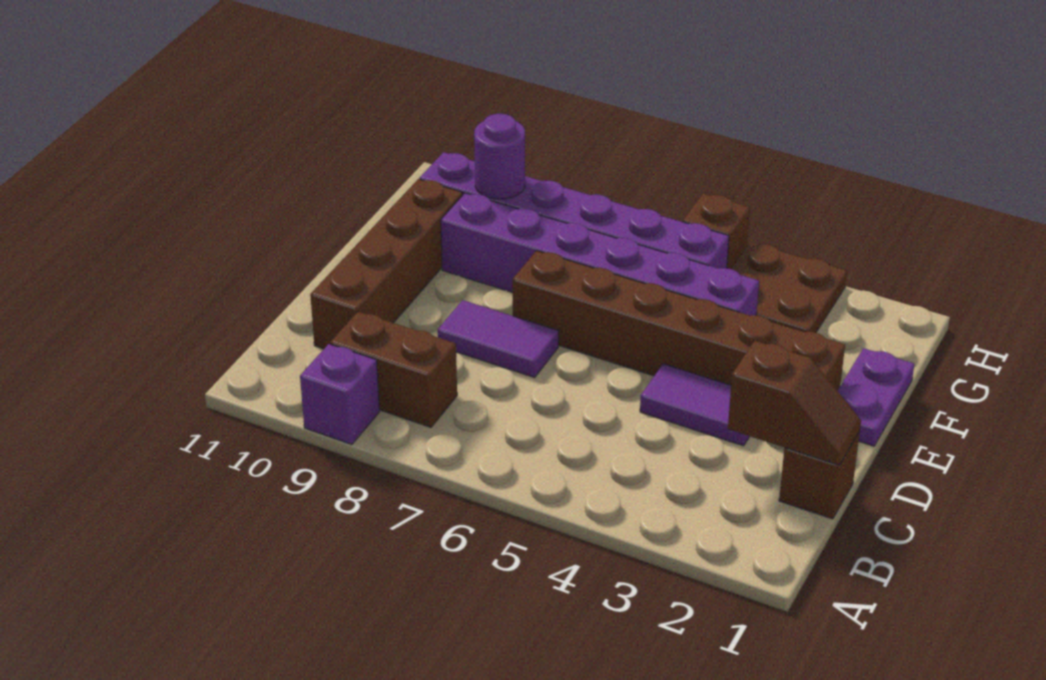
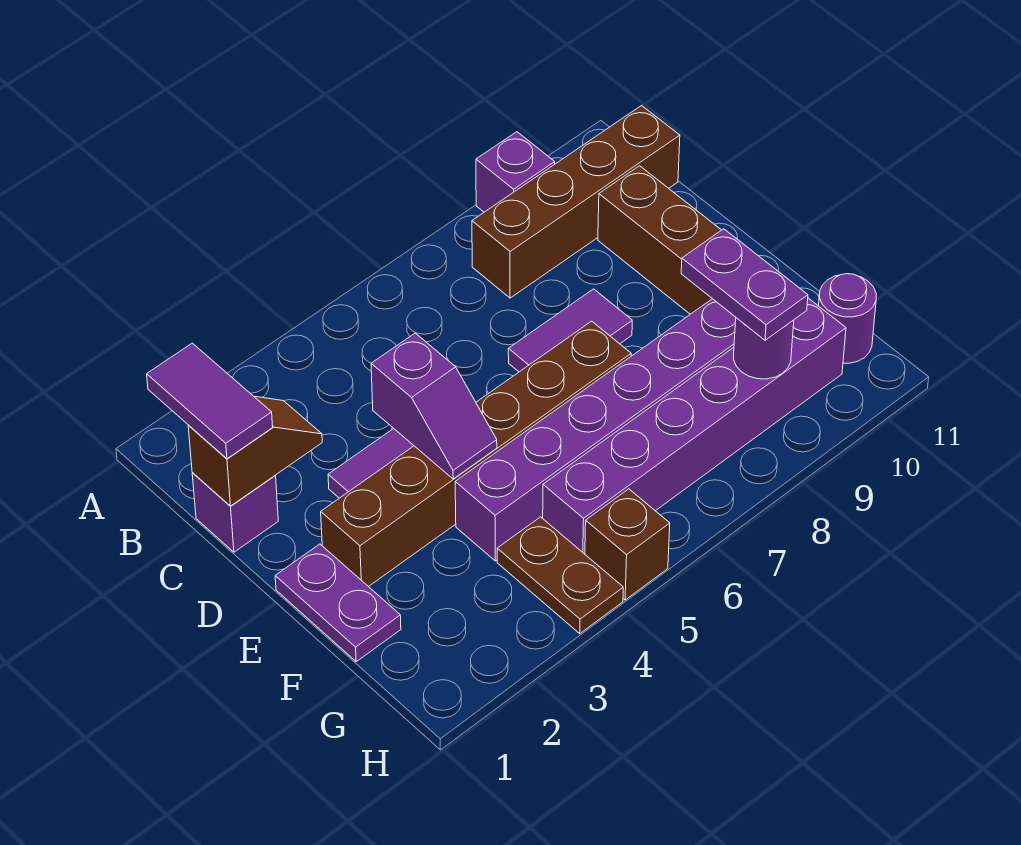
none -> purple tile B1:C1 level 3
brown brick B8:B9 level 1 -> brown brick B8:B11 level 1
brown brick C1 level 1 -> purple brick C1 level 1
brown slope C1:C2 level 2 top 2 -> brown slope C1:C2 level 2 top 1
none -> purple slope D4:E4 level 2 top D
none -> purple plate F9:G9 level 3
brown plate G3:H4 level 1 -> brown plate G4:H4 level 1
none -> purple round brick G11 level 1

